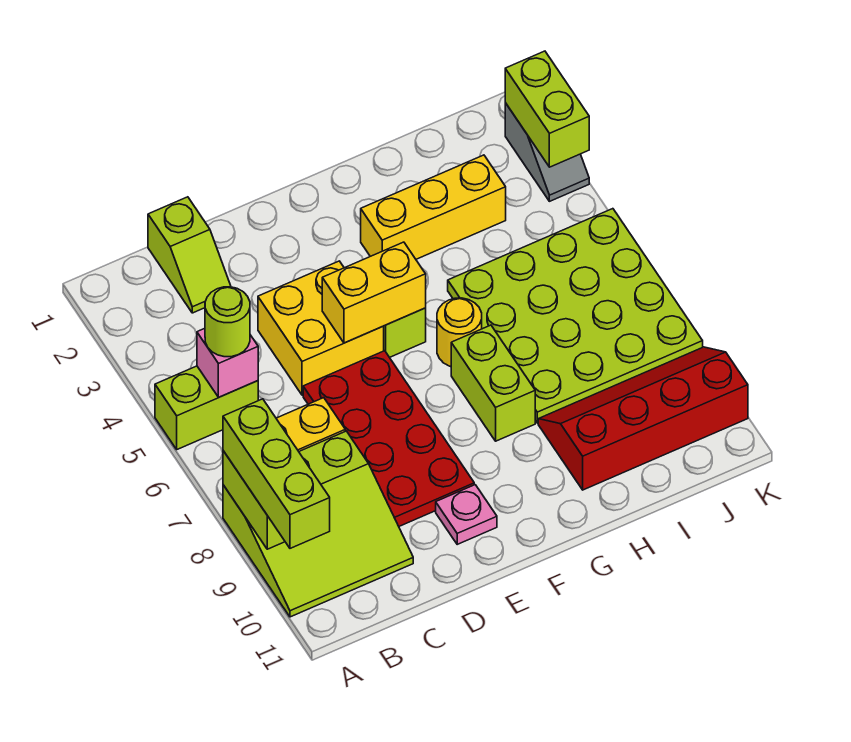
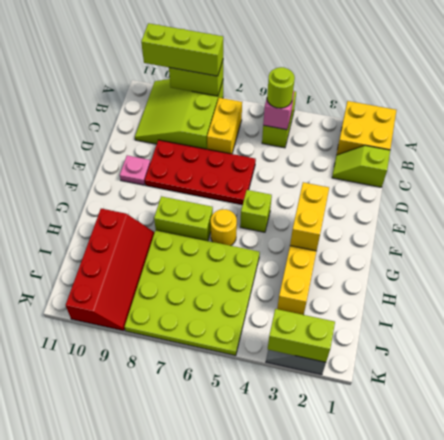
yellow brick D4:E5 level 1 -> yellow brick A1:B2 level 1
yellow brick E5:F5 level 2 -> yellow brick F3:G3 level 2

